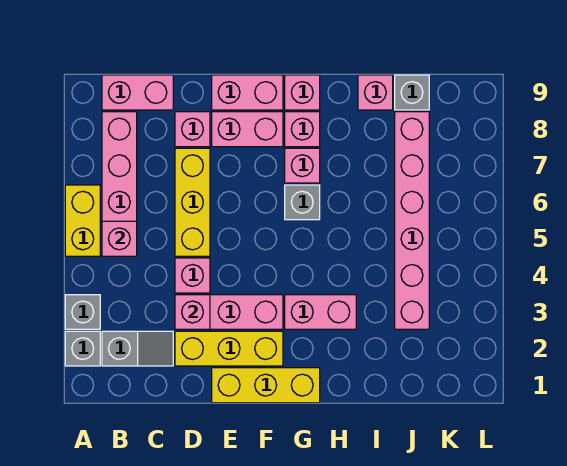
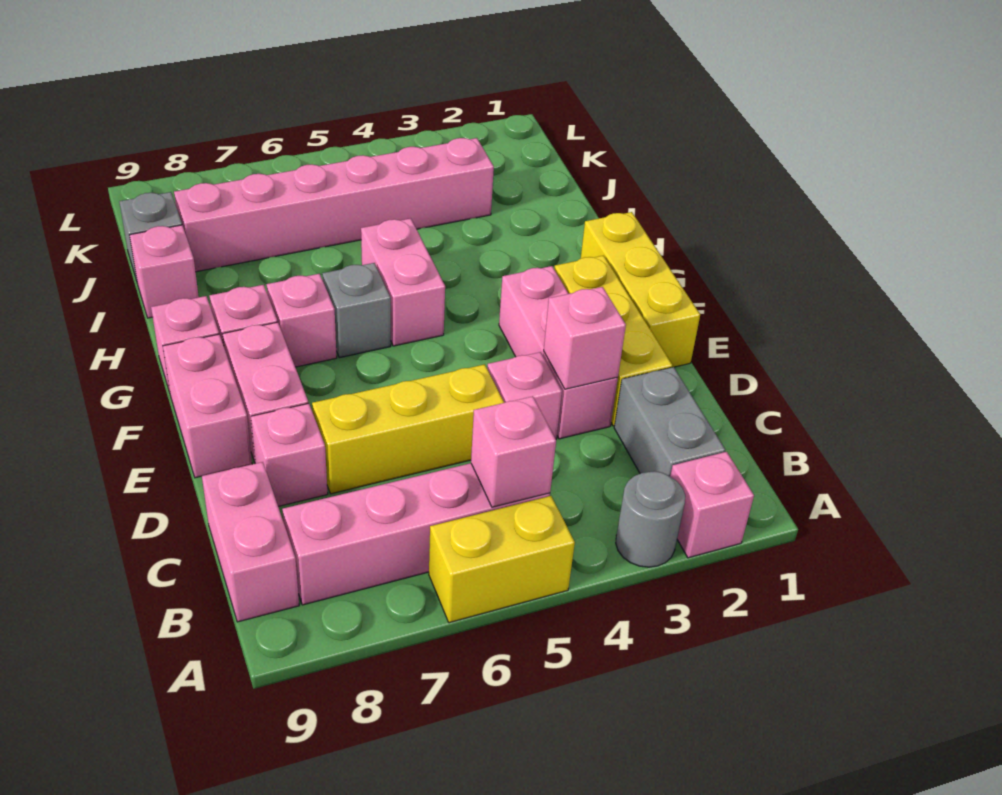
grey brick A2 level 1 -> pink brick A2 level 1
grey brick A3 level 1 -> grey round brick A3 level 1
grey slope B2:C2 level 1 top B -> grey brick B2:C2 level 1
pink brick G3:H3 level 1 -> pink brick G5:H5 level 1

